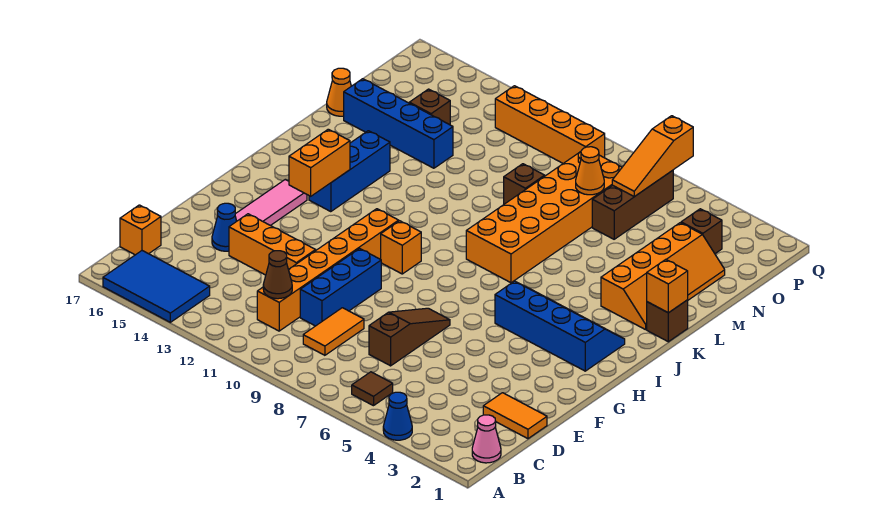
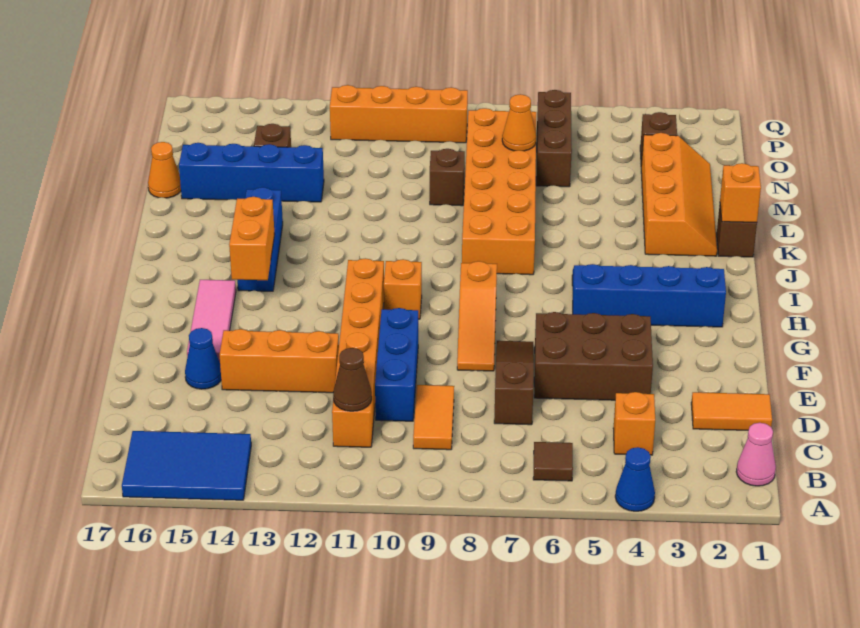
orange brick C17 level 1 -> orange brick C4 level 1
none -> brown brick E4:F6 level 1
orange slope O6:Q6 level 2 top Q -> orange slope F8:H8 level 1 top H

